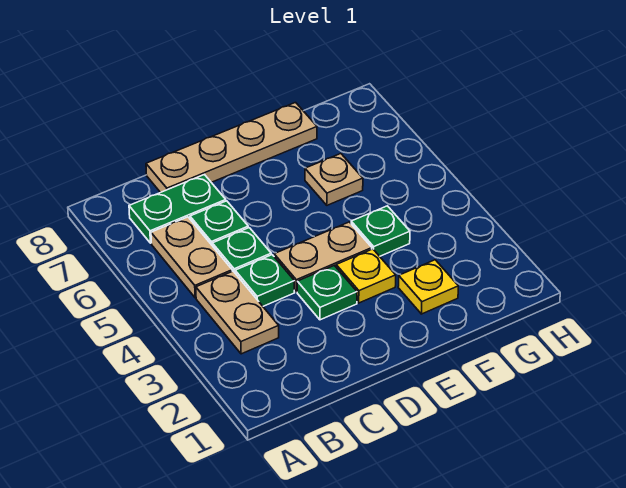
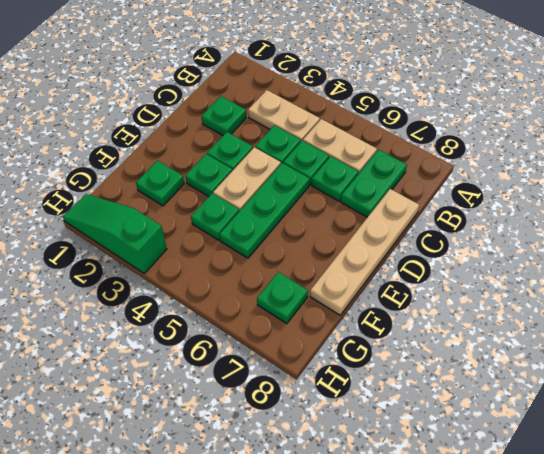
none -> green plate C2 level 1
none -> green plate D5:F5 level 1
yellow plate E3 level 1 -> green plate E3 level 1
yellow plate F2 level 1 -> green plate F2 level 1
tan plate F6 level 1 -> none
none -> green plate G7 level 1
none -> green slope H1:H3 level 1 top 3

